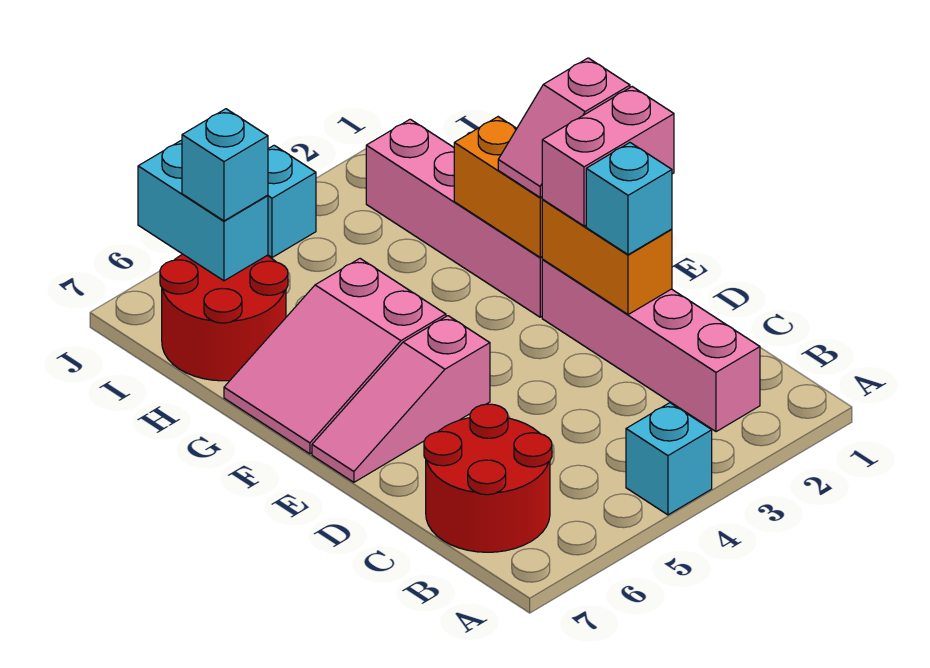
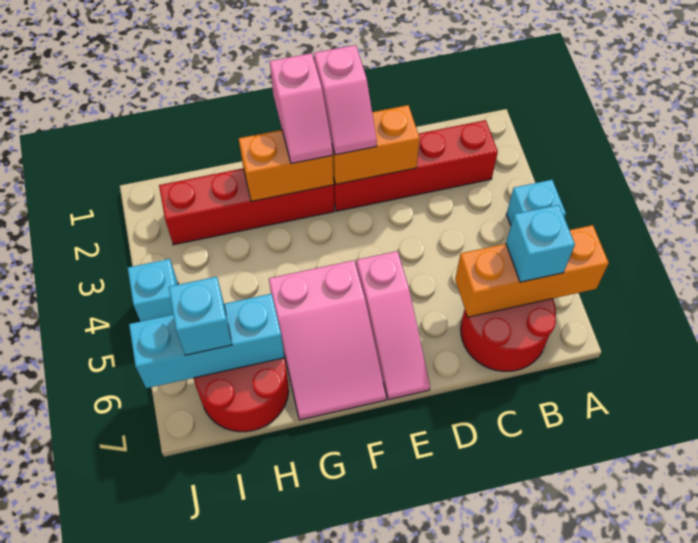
none -> orange brick A6:C6 level 2
pink brick B2:E2 level 1 -> red brick B2:E2 level 1
cyan brick D2 level 3 -> cyan brick B6 level 3
pink brick E1:E2 level 3 -> pink slope E1:E2 level 3 top 1
pink brick F2:I2 level 1 -> red brick F2:I2 level 1
cyan brick I6:J6 level 2 -> cyan brick H6:J6 level 2

